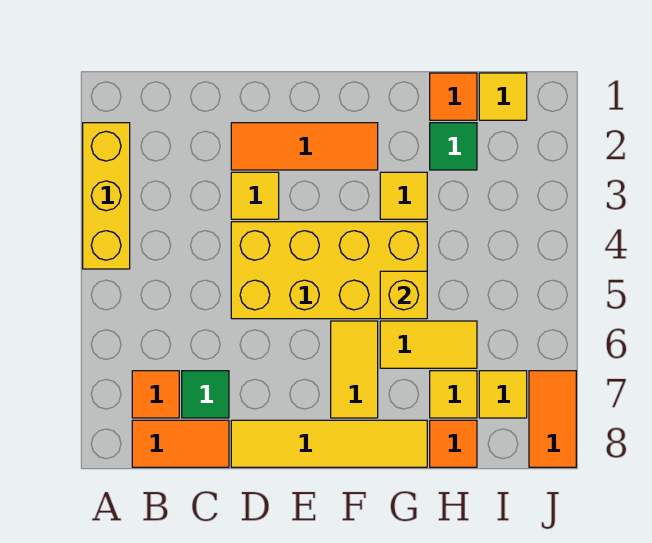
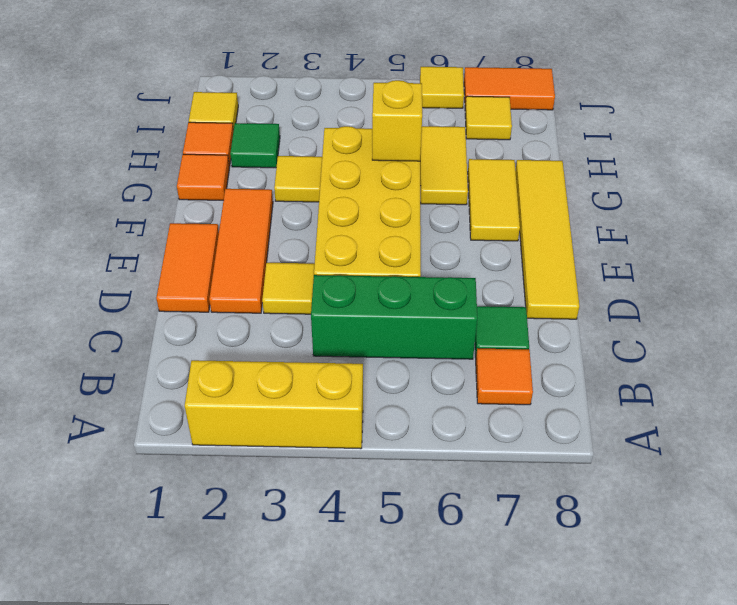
orange tile B8:C8 level 1 -> orange tile D1:E1 level 1
none -> green brick C4:C6 level 1
yellow tile F6:F7 level 1 -> yellow tile F7:G7 level 1
yellow tile H7 level 1 -> yellow tile J6 level 1
orange tile H8 level 1 -> orange tile G1 level 1

